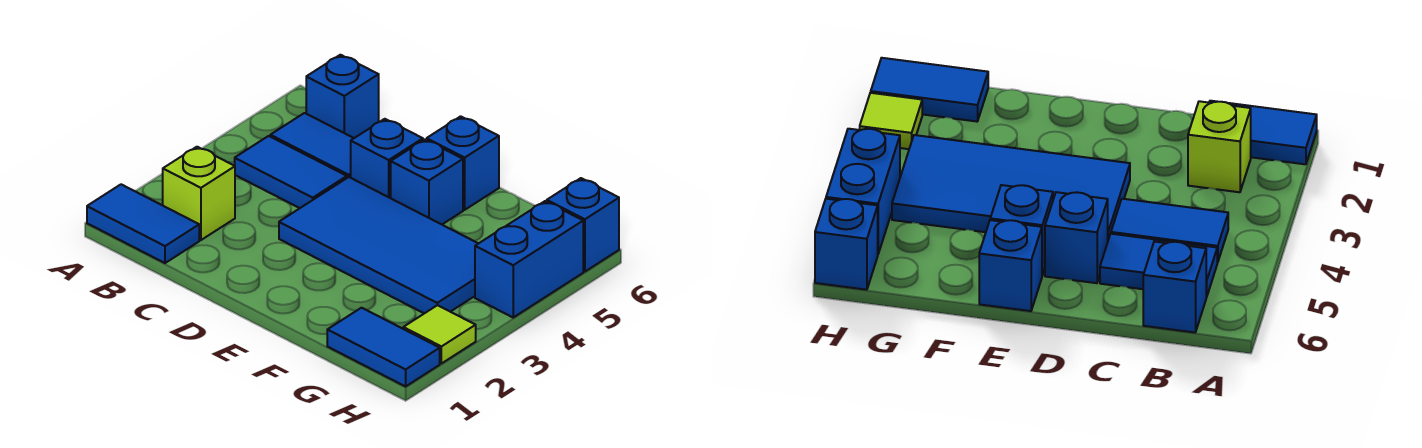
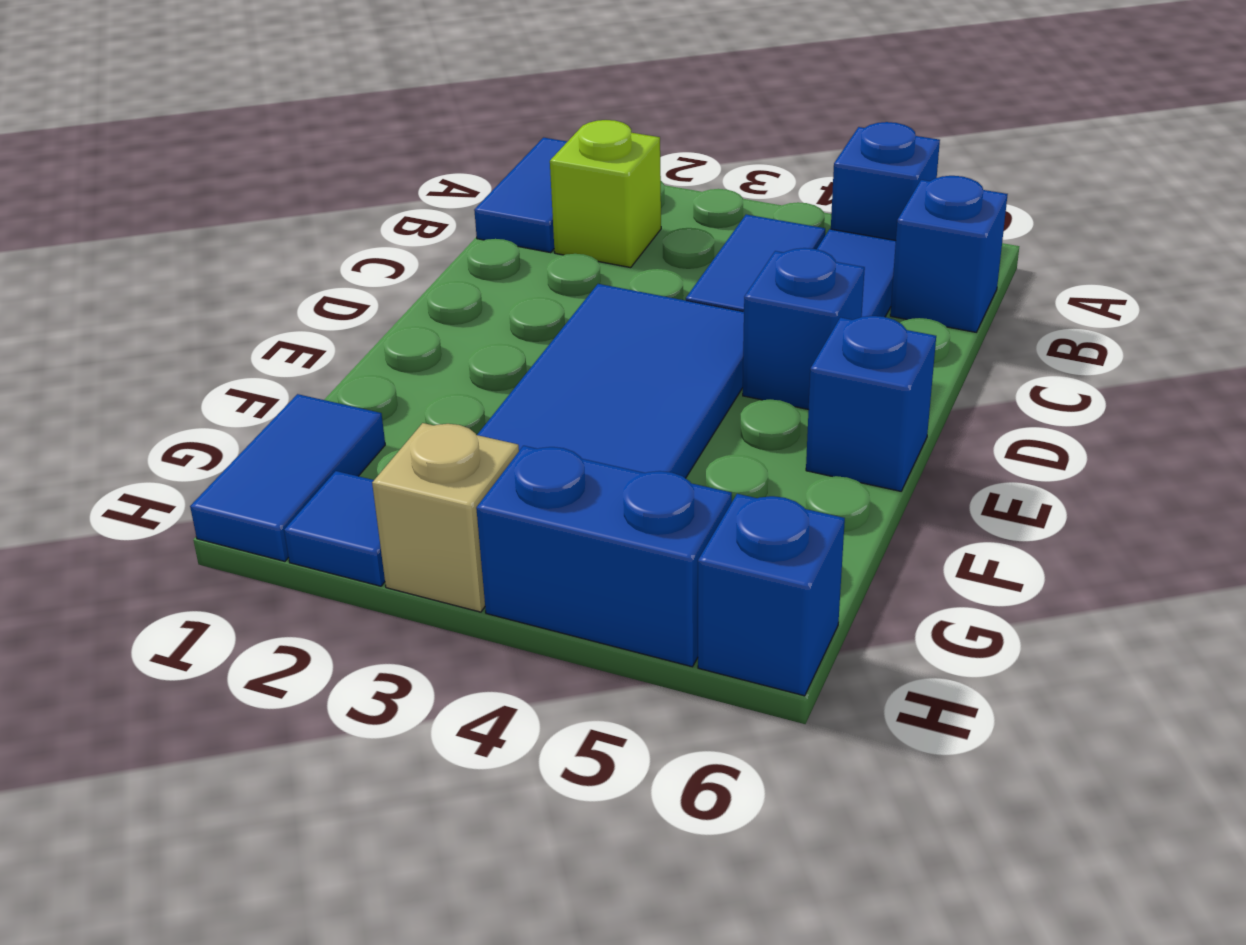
blue brick E5 level 1 -> blue brick A5 level 1
lime tile H2 level 1 -> blue tile H2 level 1
none -> tan brick H3 level 1

